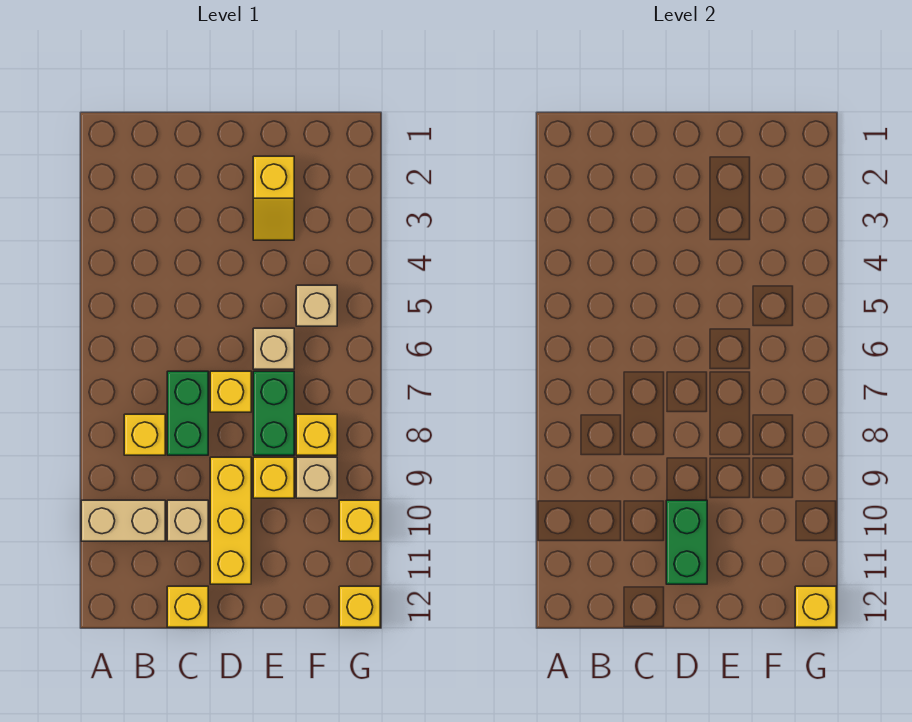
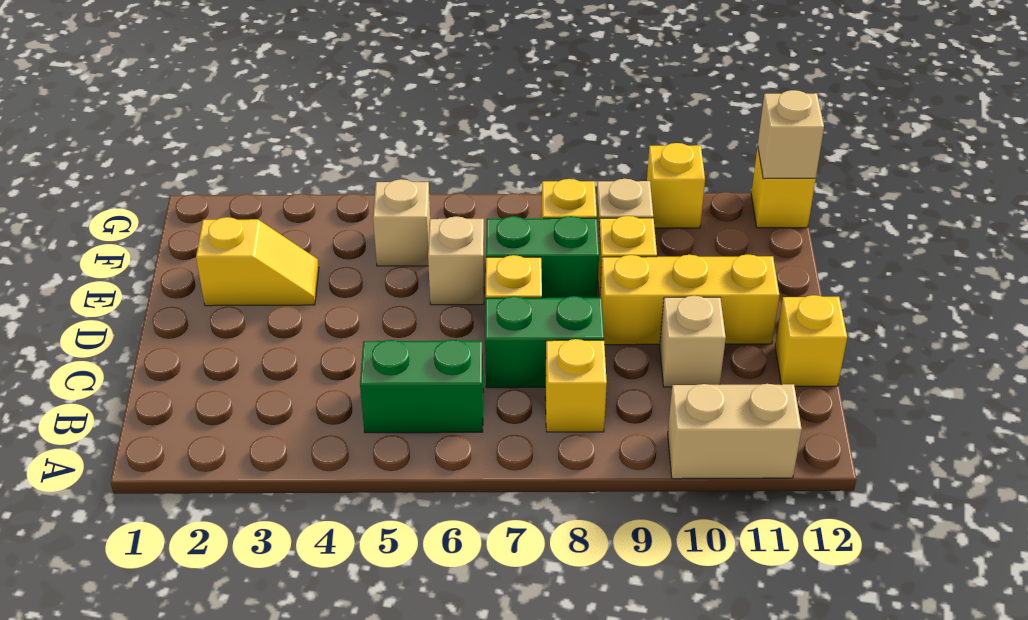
tan brick A10:B10 level 1 -> tan brick A10:A11 level 1
green brick D10:D11 level 2 -> green brick B5:B6 level 1
yellow brick G12 level 2 -> tan brick G12 level 2

